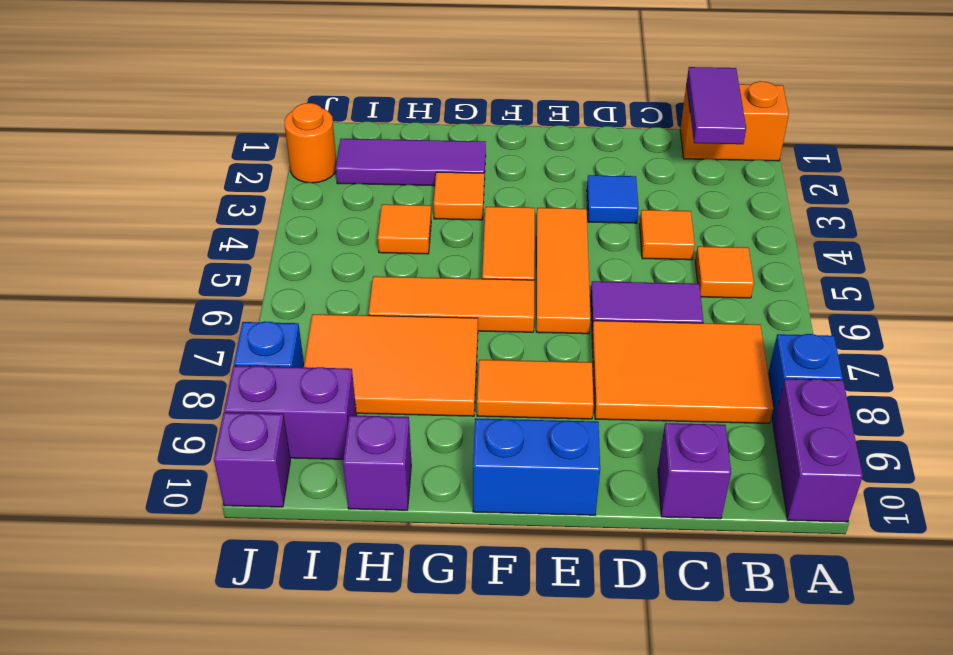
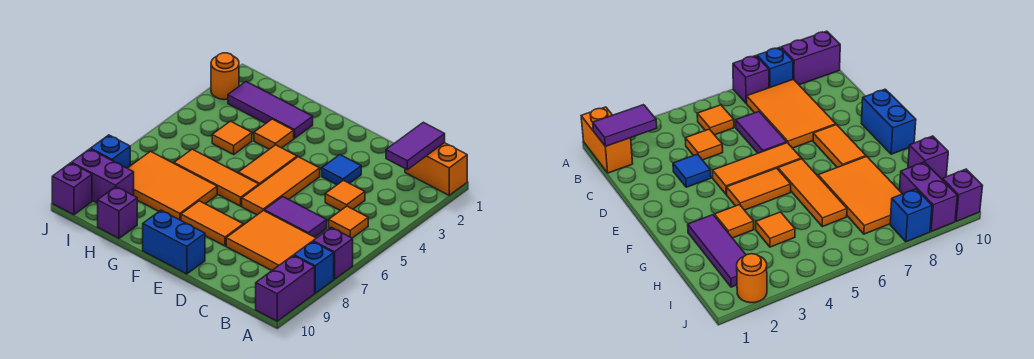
purple brick C10 level 1 -> purple brick A7 level 1

